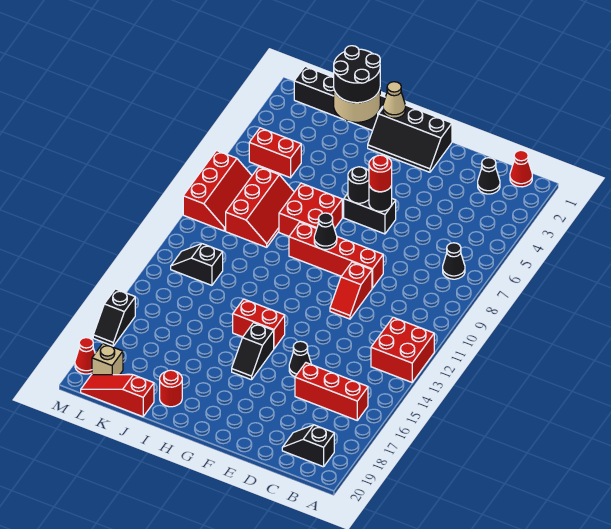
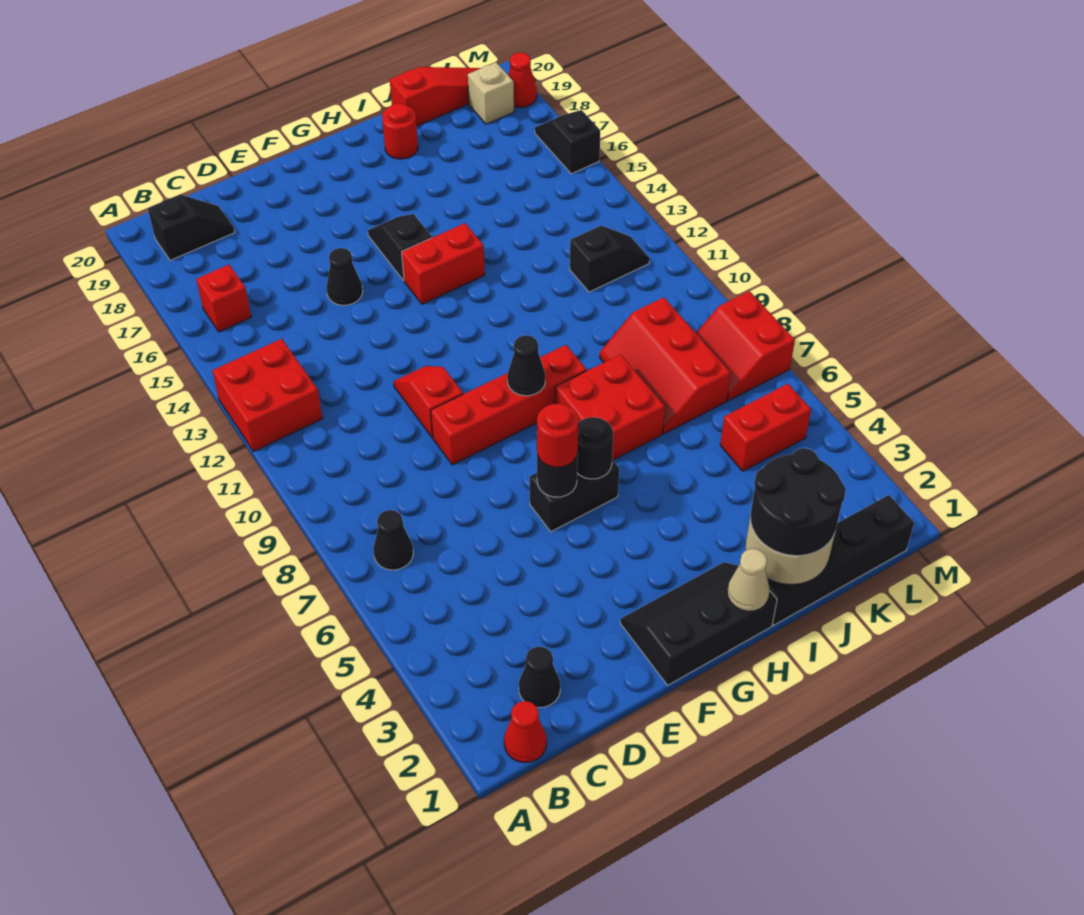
red brick B16:D16 level 1 -> red brick B16 level 1
red slope L7:M9 level 1 top M -> red slope L7:M8 level 1 top M

